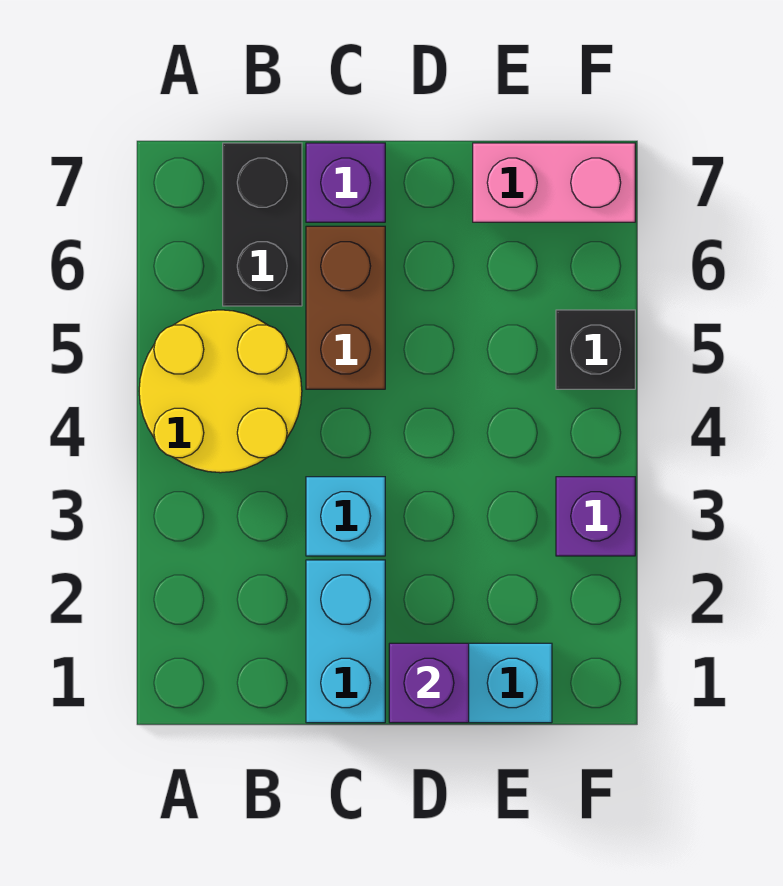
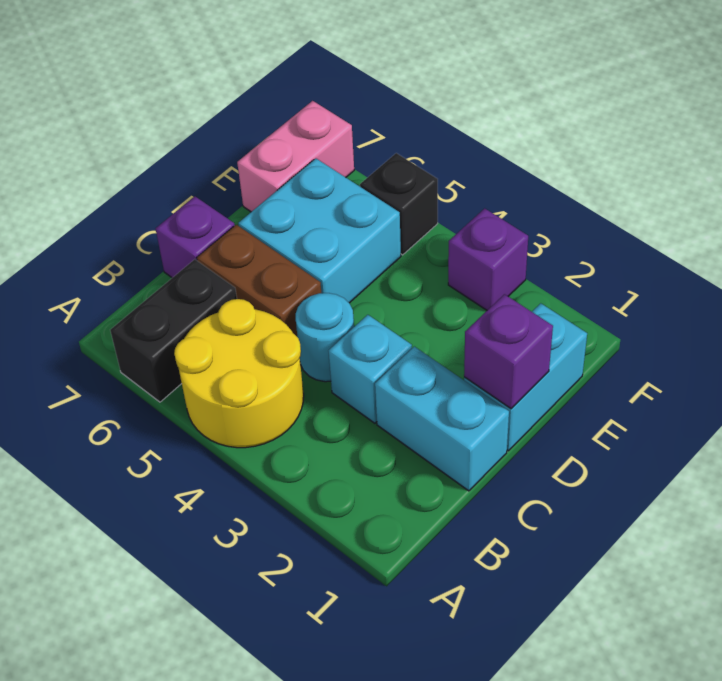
black brick B6:B7 level 1 -> black brick A6:B6 level 1
none -> cyan round brick C4 level 1
none -> cyan brick D5:E6 level 1

